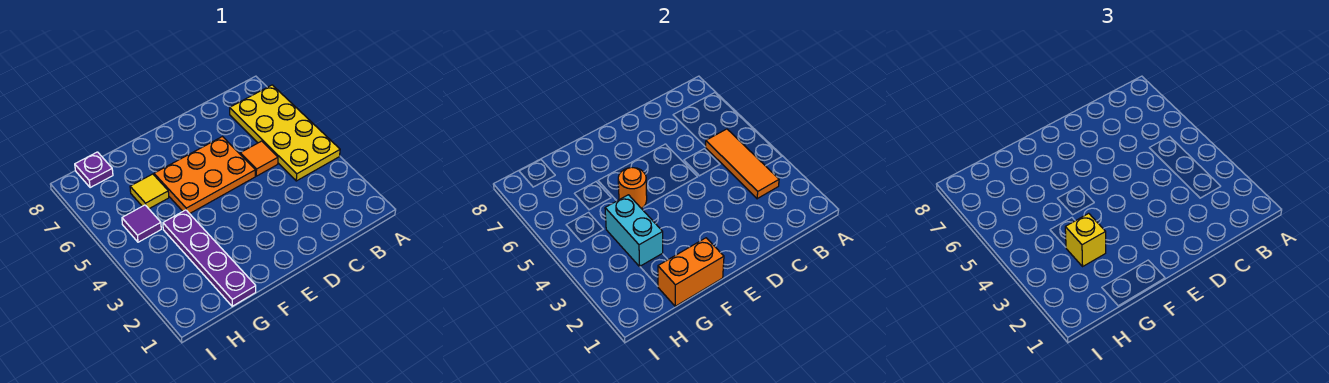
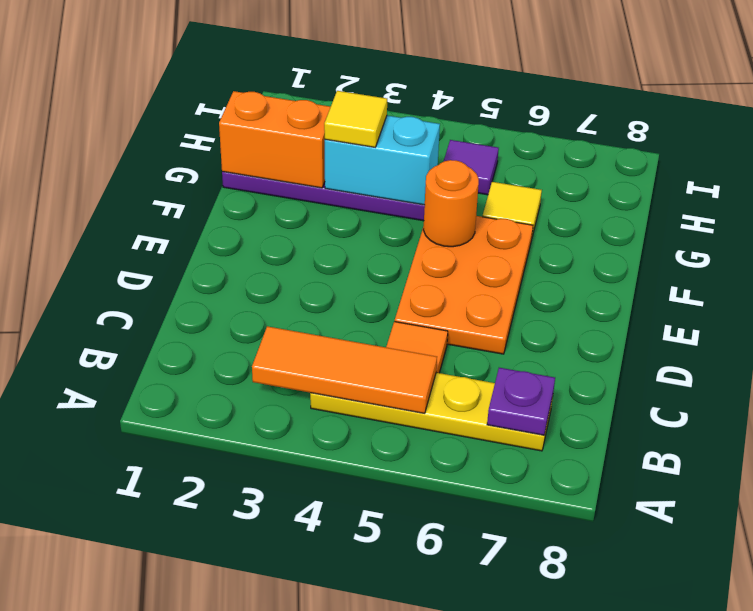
yellow plate A4:B7 level 1 -> yellow plate B4:B7 level 1
orange brick F1:G1 level 2 -> orange brick G1:G2 level 2
yellow brick G3 level 3 -> yellow tile G3 level 3
purple plate H8 level 1 -> purple plate B7 level 2

